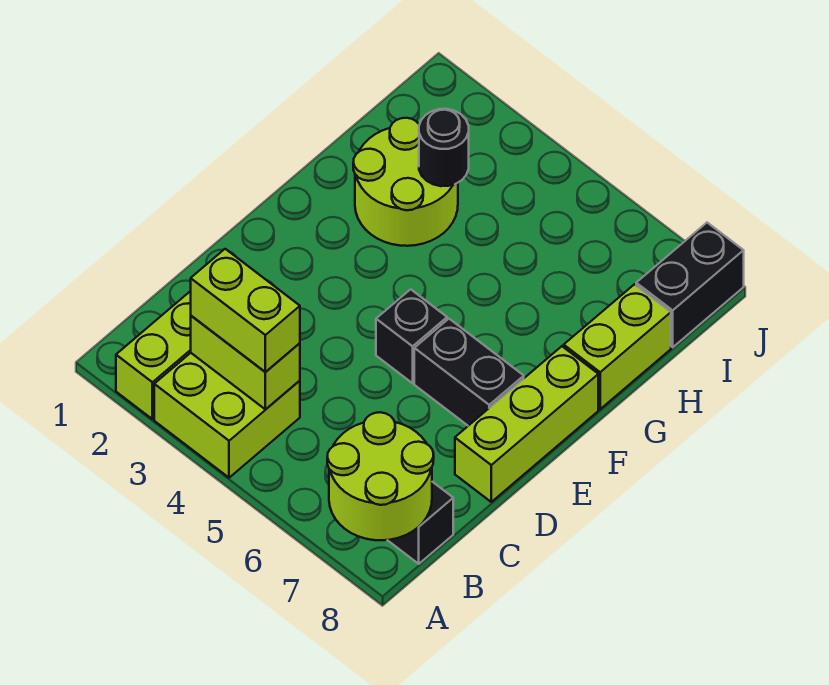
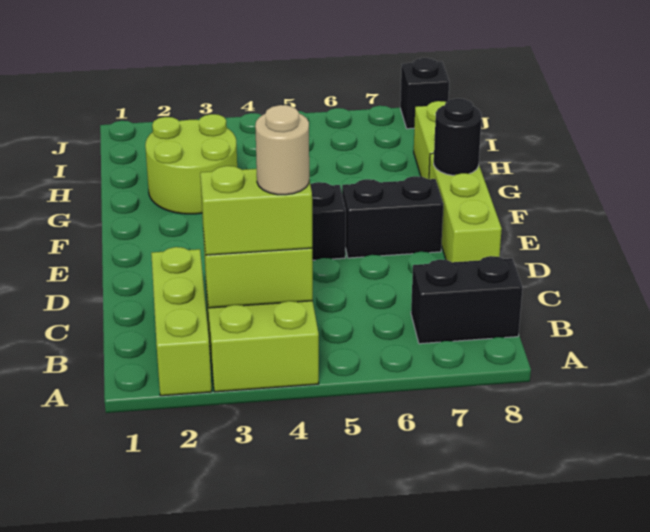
lime round brick A7:B8 level 2 -> none
none -> tan round brick B4 level 4
black round brick H3 level 2 -> black round brick F8 level 2
black brick I8:J8 level 1 -> black brick J8 level 1

